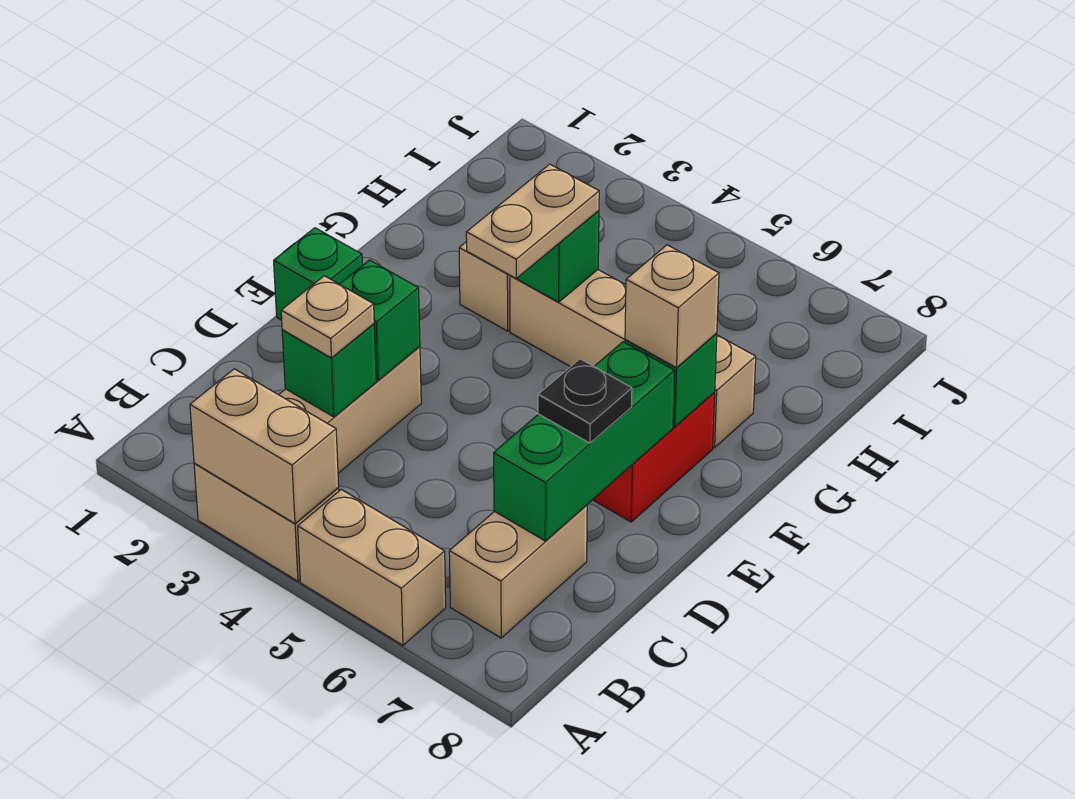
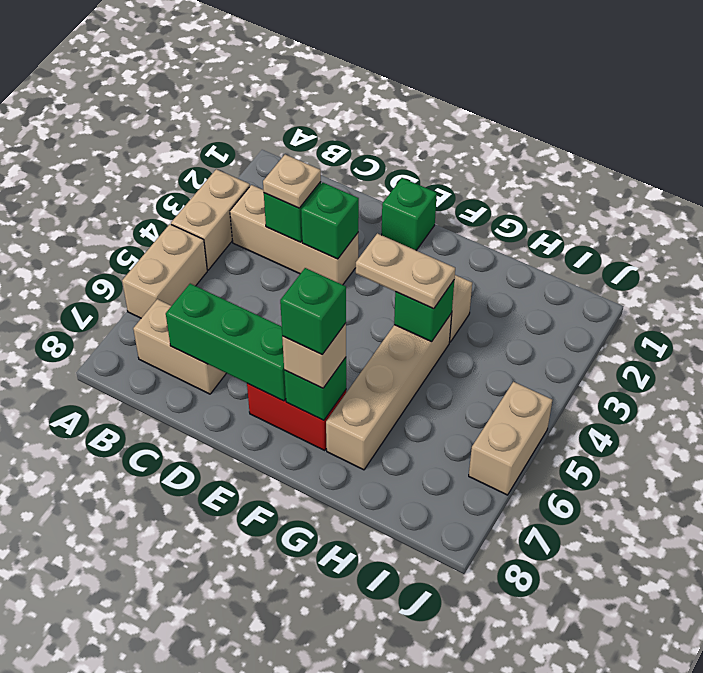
tan brick A3:A4 level 2 -> tan brick J5:J6 level 1
black plate D7 level 3 -> none
none -> green brick F7 level 4

